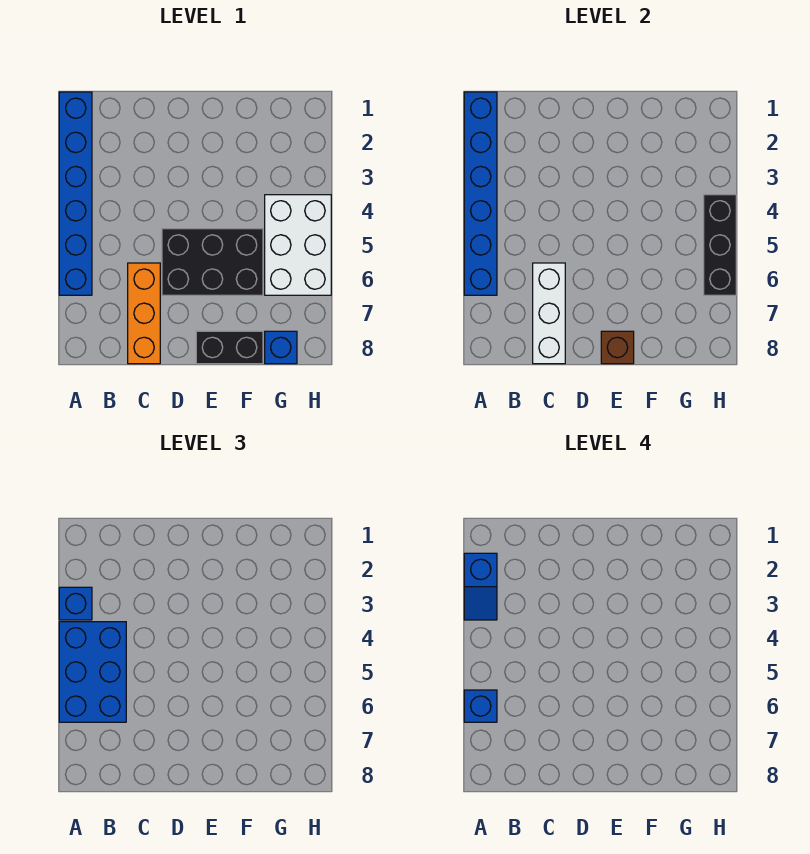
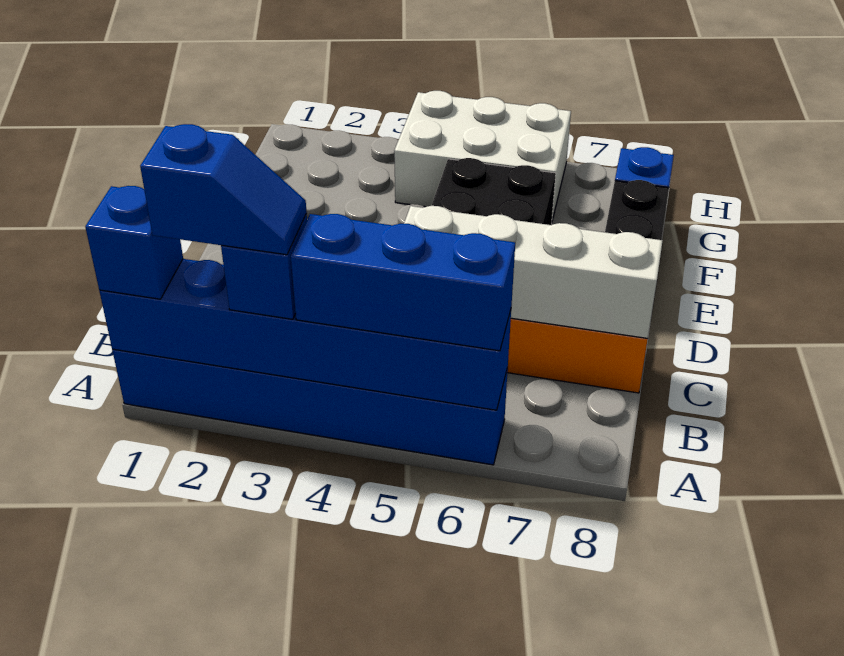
blue brick A4:B6 level 3 -> blue brick A4:A6 level 3
blue brick A6 level 4 -> blue brick A1 level 3
white brick C6:C8 level 2 -> white brick C5:C8 level 2
brown brick E8 level 2 -> none
black brick H4:H6 level 2 -> none

